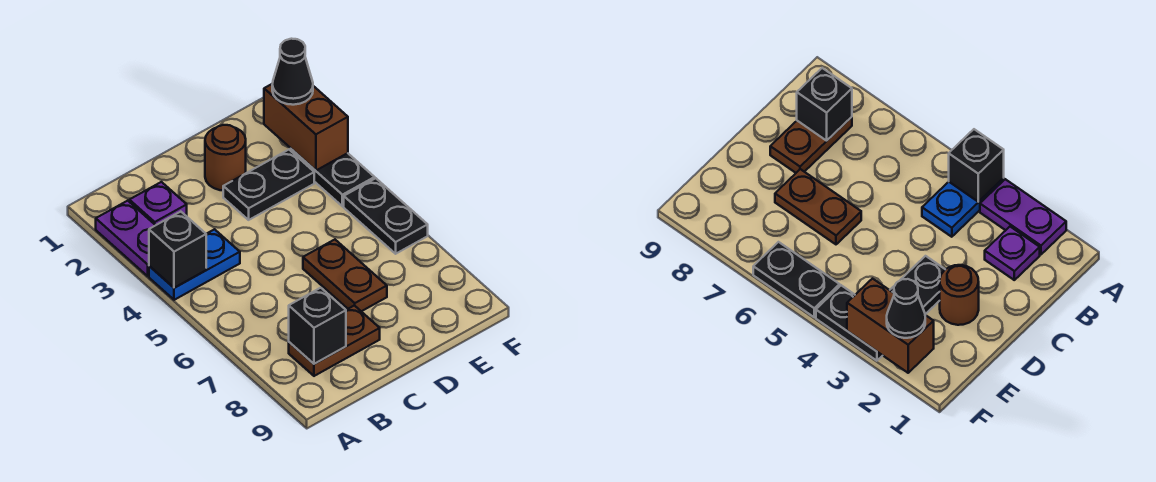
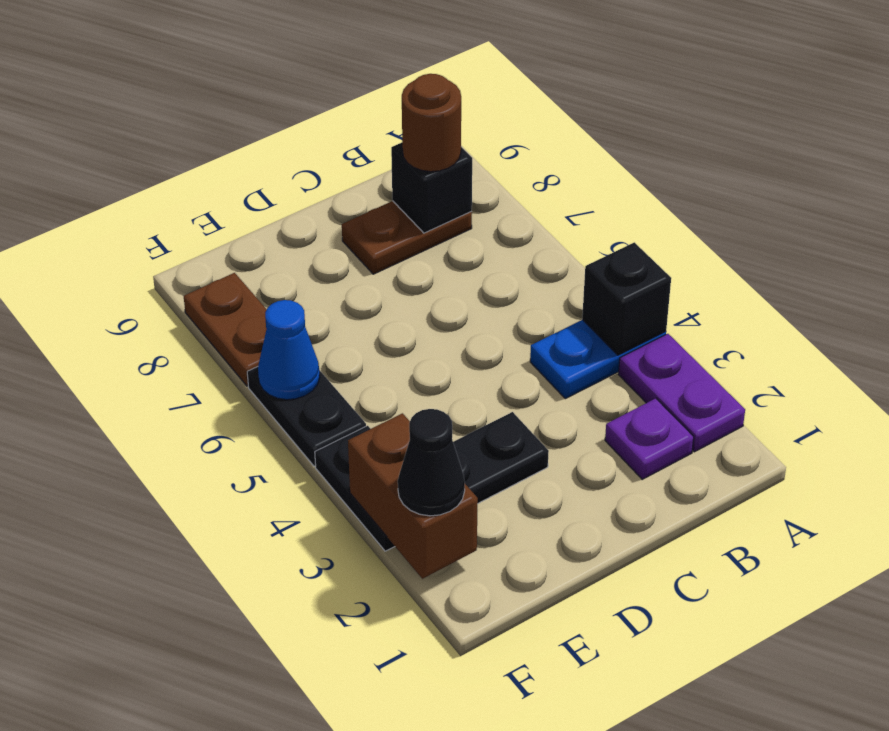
brown round brick D2 level 1 -> brown round brick B8 level 3
brown plate D6:D7 level 1 -> brown plate F7:F8 level 1
none -> blue cone F6 level 2

